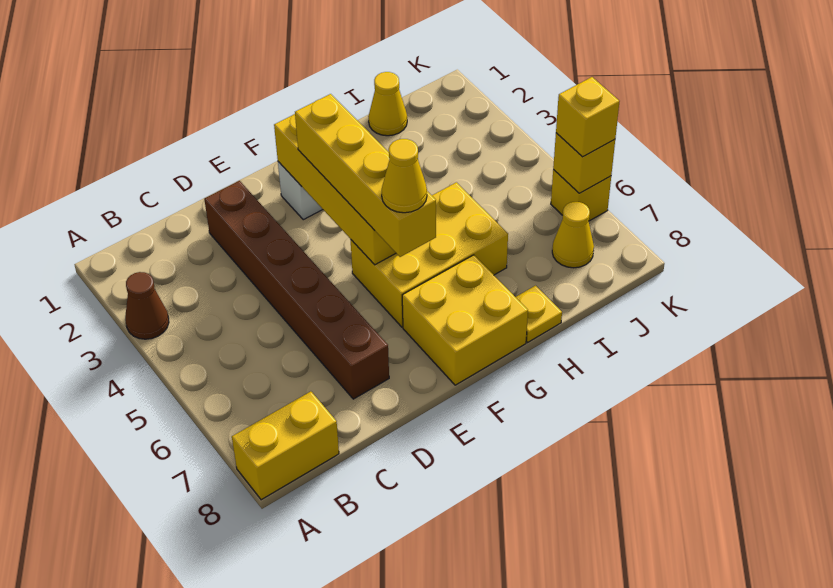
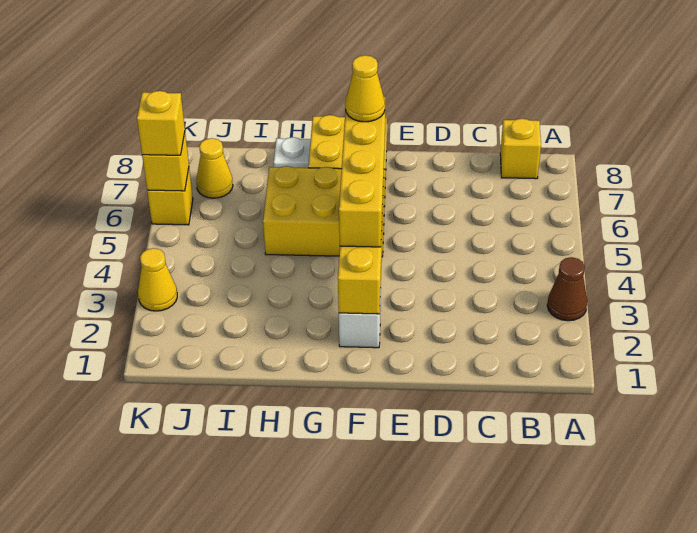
yellow brick A8:B8 level 1 -> yellow brick B8 level 1
brown brick D2:D7 level 1 -> none
yellow plate H8 level 1 -> white plate H8 level 1
yellow cone I1 level 1 -> yellow cone K3 level 1

